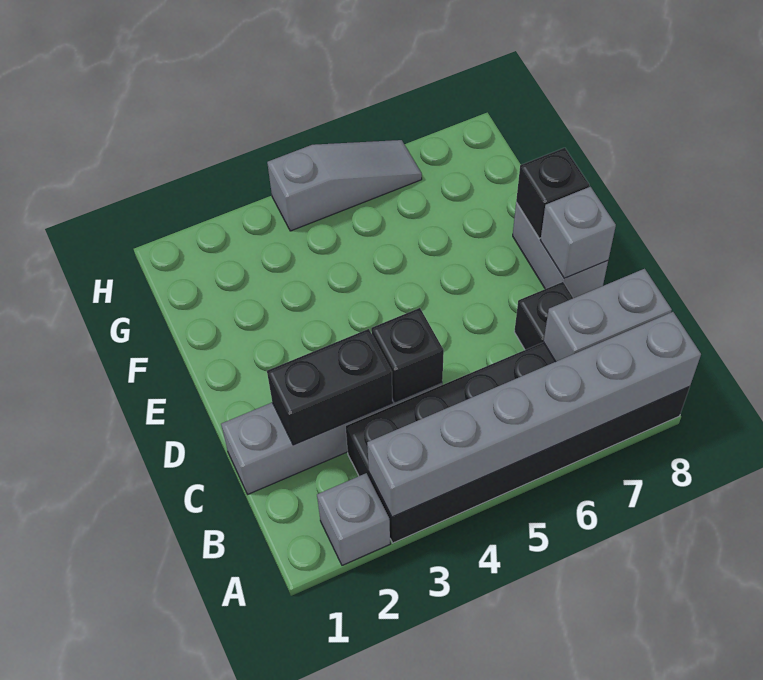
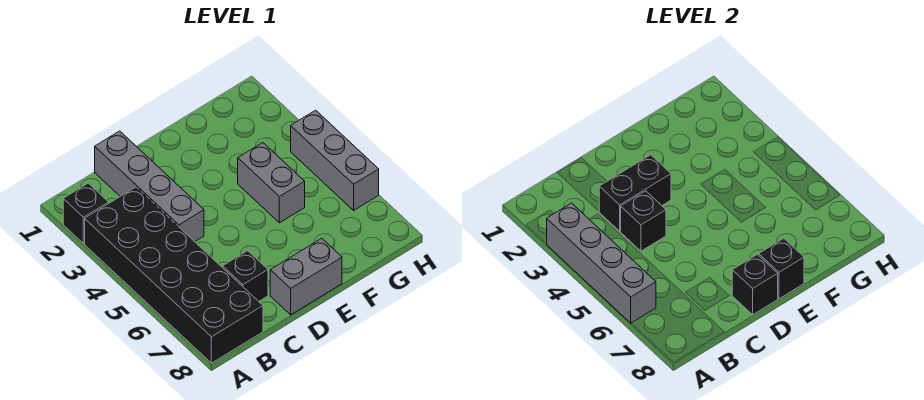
grey brick A2 level 1 -> black brick A2 level 1
grey brick A3:A8 level 2 -> grey brick A3:A6 level 2
grey brick B7:B8 level 2 -> grey brick F4:F5 level 1
black brick C2:C3 level 2 -> black brick C3:D3 level 2
grey brick D8 level 2 -> black brick D8 level 2
grey slope H4:H6 level 1 top 4 -> grey brick H4:H6 level 1

